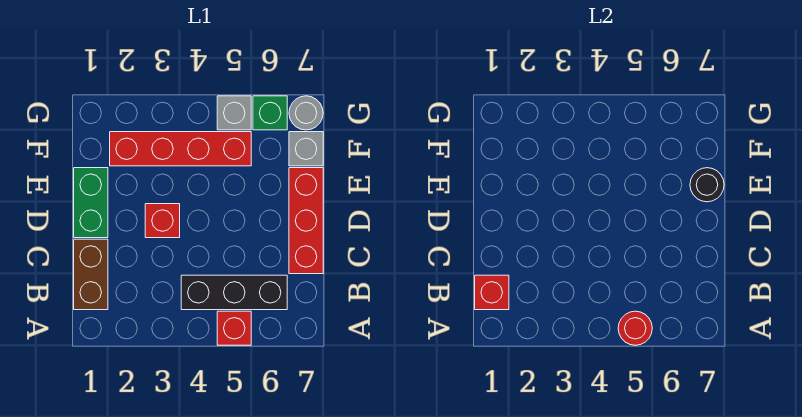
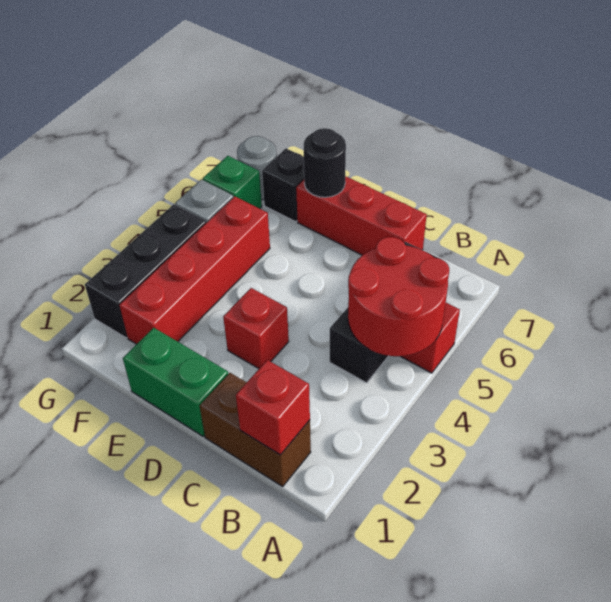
red round brick A5 level 2 -> red round brick A4:B5 level 2
grey brick F7 level 1 -> black brick F7 level 1
none -> black brick G2:G4 level 1

